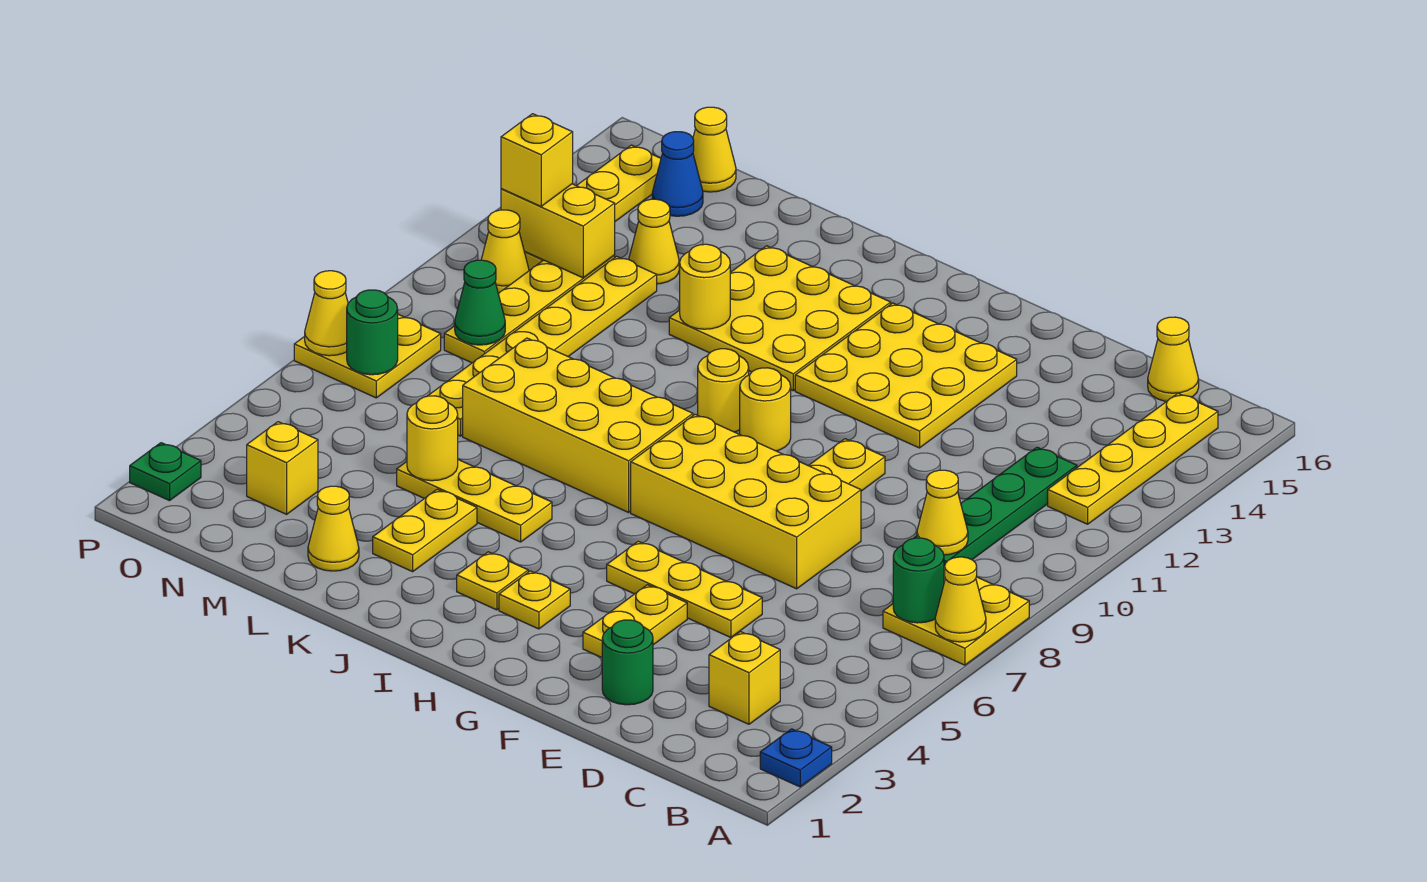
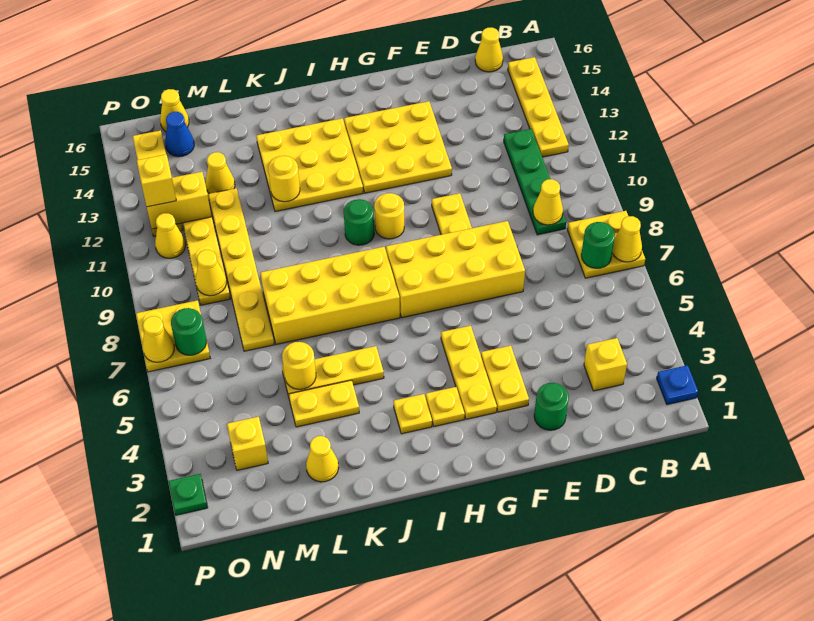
yellow plate E5:G5 level 1 -> yellow plate G3:G5 level 1
yellow round brick I10 level 1 -> green round brick I10 level 1
yellow plate K3:K4 level 1 -> yellow plate K4:L4 level 1
green cone N9 level 2 -> yellow cone N9 level 2

